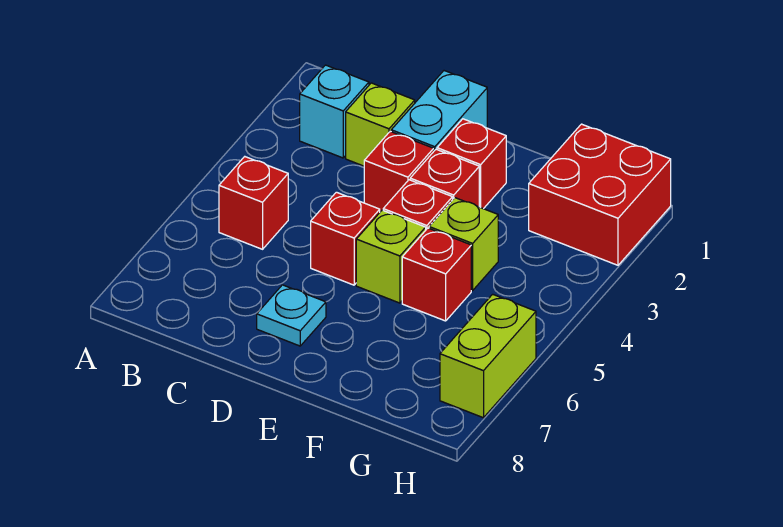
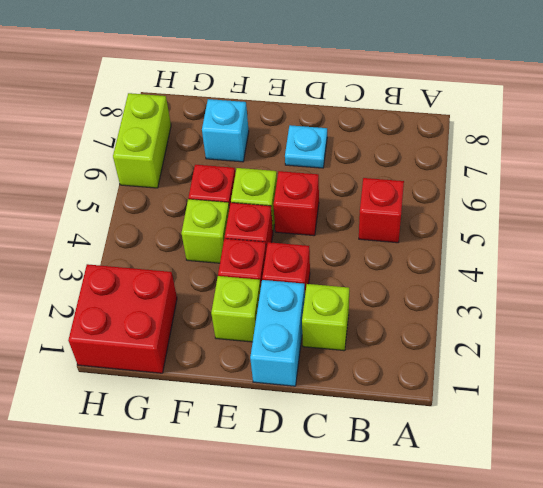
cyan brick B2 level 1 -> cyan brick F7 level 1
red brick E2 level 1 -> lime brick E2 level 1

